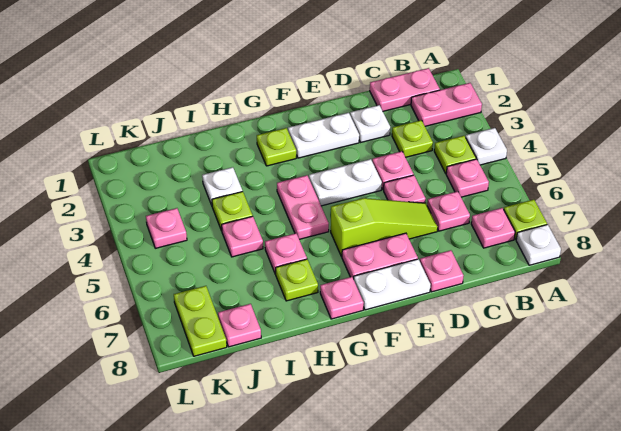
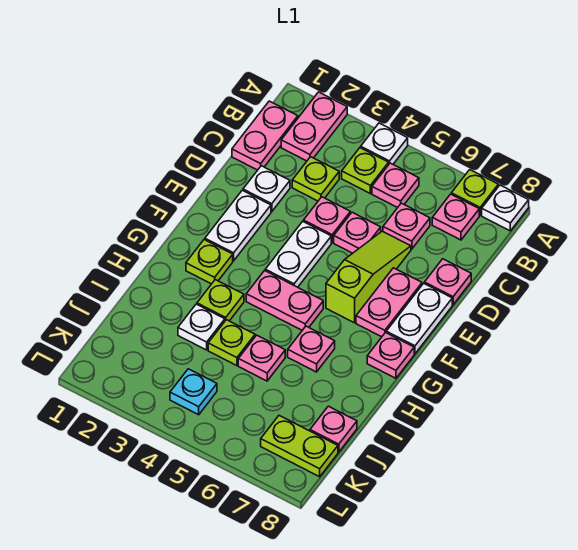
lime plate H7 level 1 -> lime plate H3 level 1
pink plate K4 level 1 -> cyan plate K4 level 1

